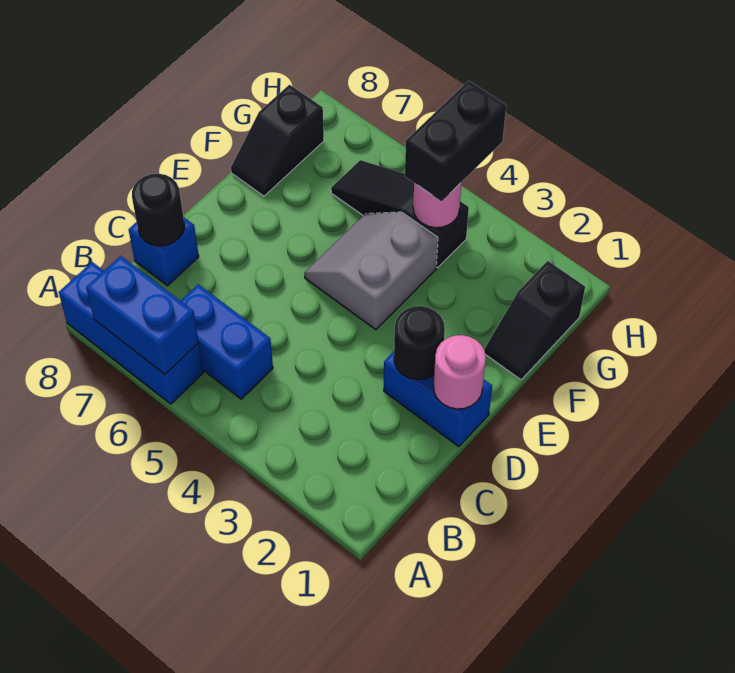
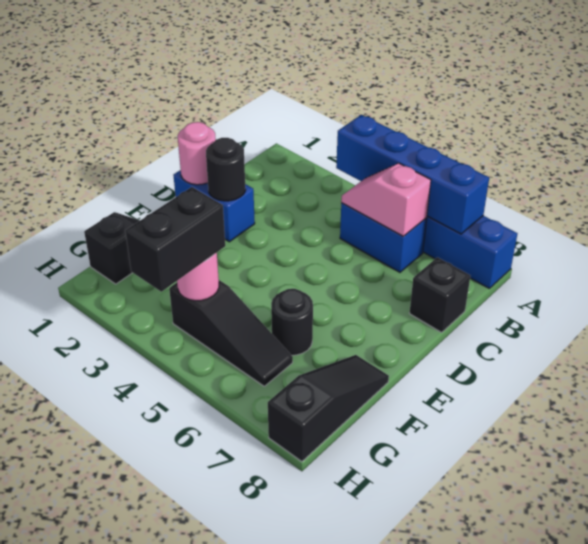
blue brick A6:A7 level 2 -> blue brick A4:A7 level 2
none -> pink slope B5:B6 level 2 top 6
blue brick C8 level 1 -> black brick C8 level 1
black round brick C8 level 2 -> black round brick F6 level 1
grey slope E4:F5 level 1 top 4 -> none
black slope F8:G8 level 1 top G -> black slope F8:H8 level 1 top H

